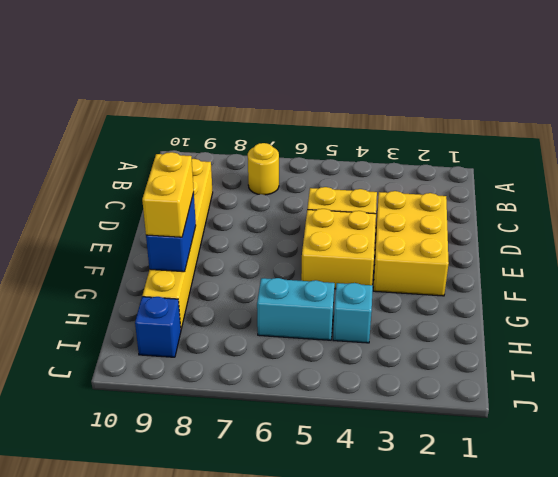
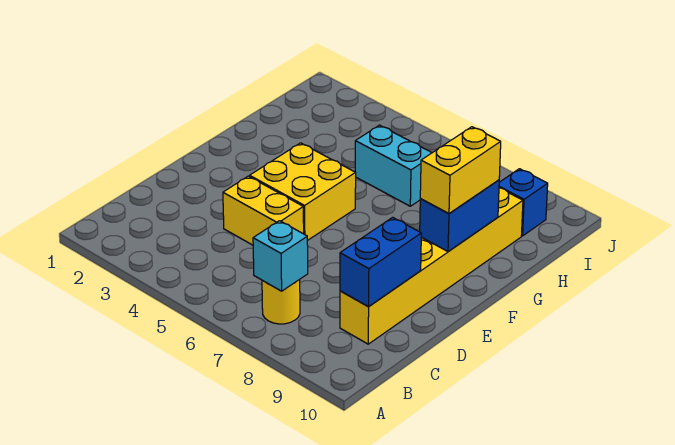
none -> blue brick C9:D9 level 2
yellow brick D2:F3 level 1 -> none
cyan brick H4 level 1 -> cyan brick B7 level 2

